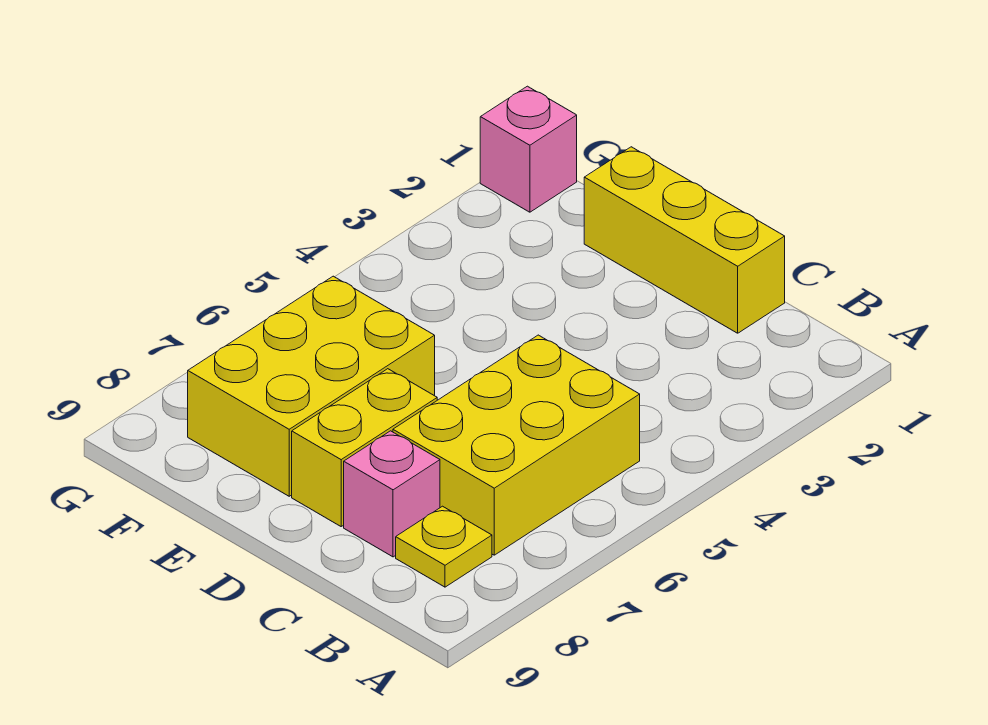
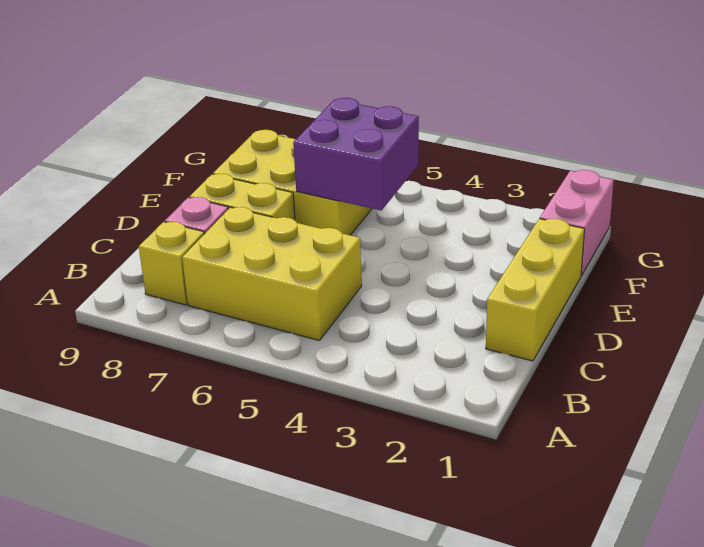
yellow plate B8 level 1 -> yellow brick B8 level 1
none -> purple brick E5:F6 level 2
pink brick G1 level 1 -> pink brick F1:G1 level 1

